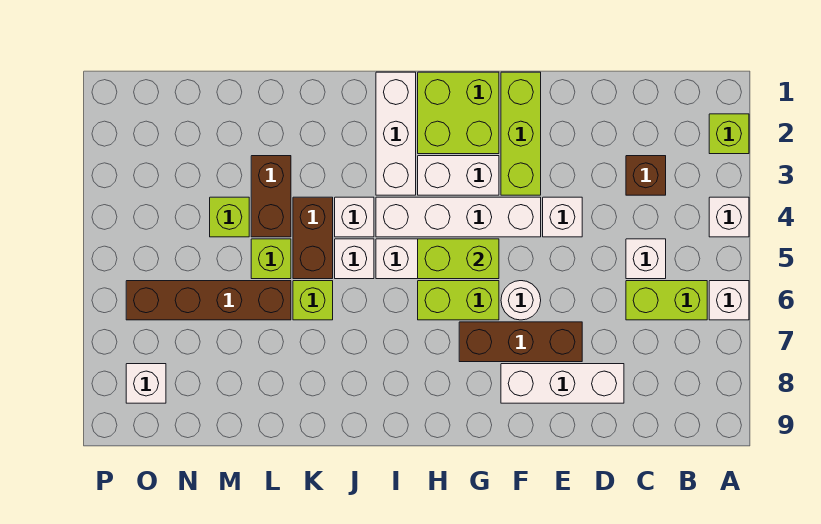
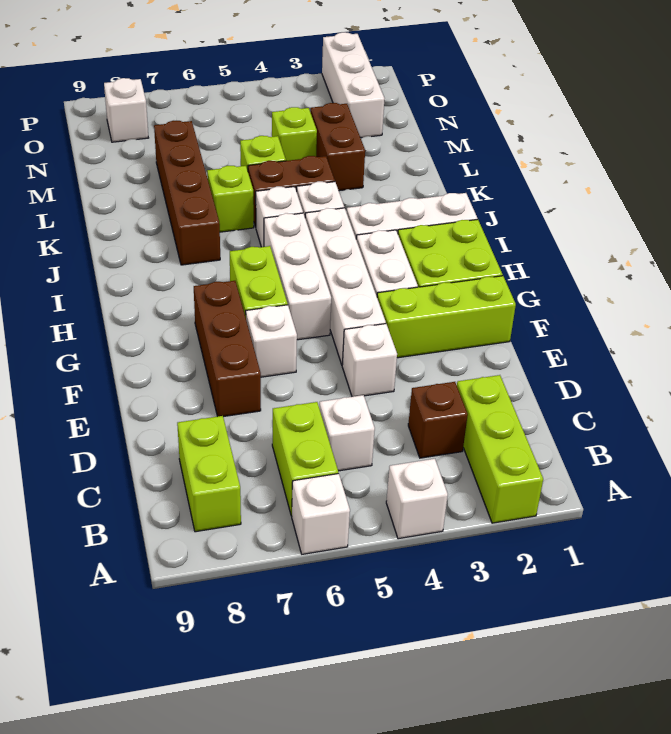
lime brick A2 level 1 -> lime brick A2:C2 level 1
white brick D8:F8 level 1 -> white brick N2:P2 level 1
white round brick F6 level 1 -> white brick F6 level 1
lime brick G5:H5 level 2 -> lime brick B8:C8 level 1
brown brick L3:L4 level 1 -> brown brick L3:M3 level 1
brown brick L6:O6 level 1 -> brown brick J7:M7 level 1

